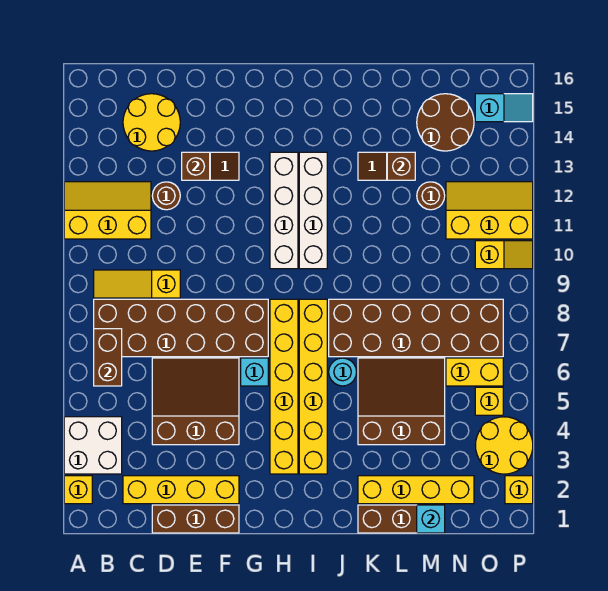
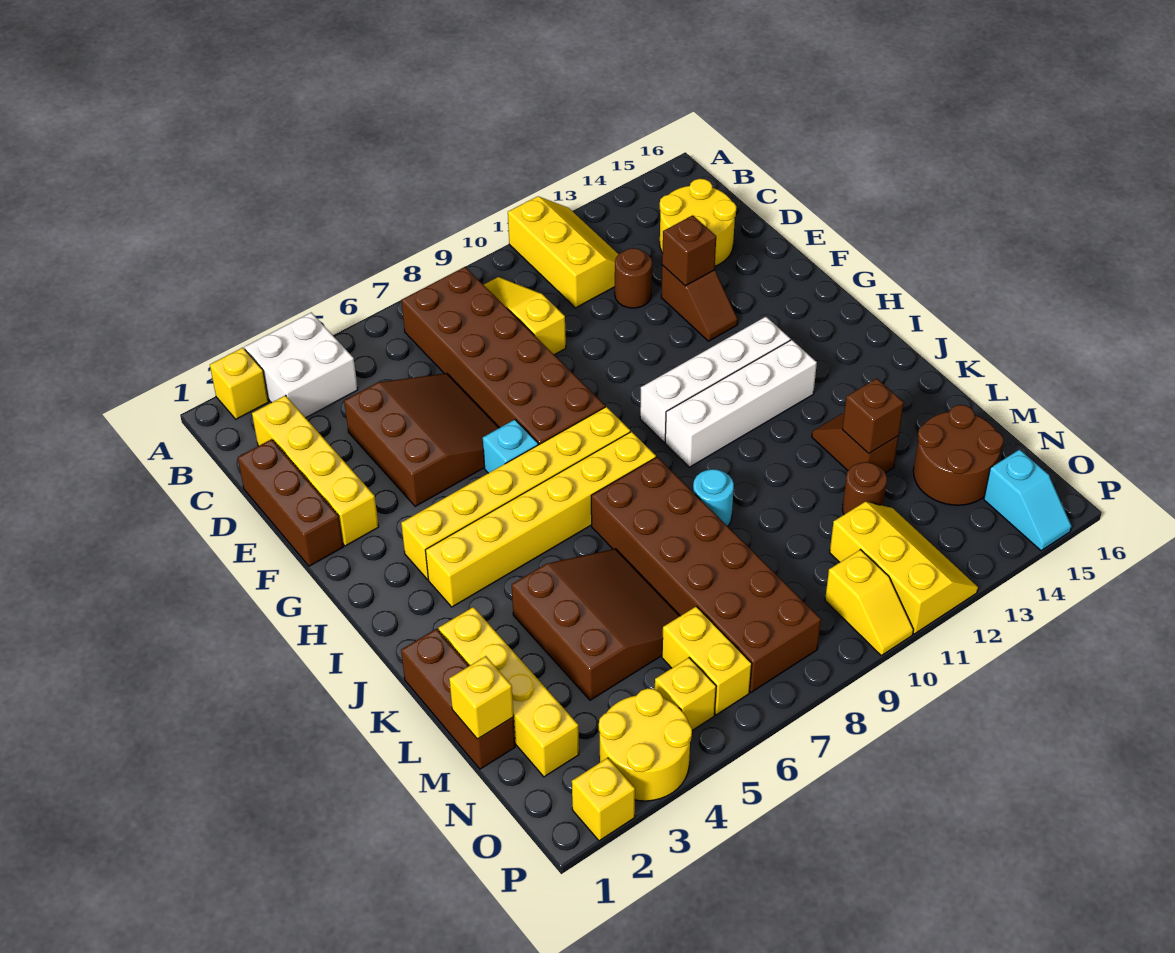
brown brick B6:B7 level 2 -> none
cyan round brick J6 level 1 -> cyan round brick K9 level 1
cyan brick M1 level 2 -> yellow brick M1 level 2

